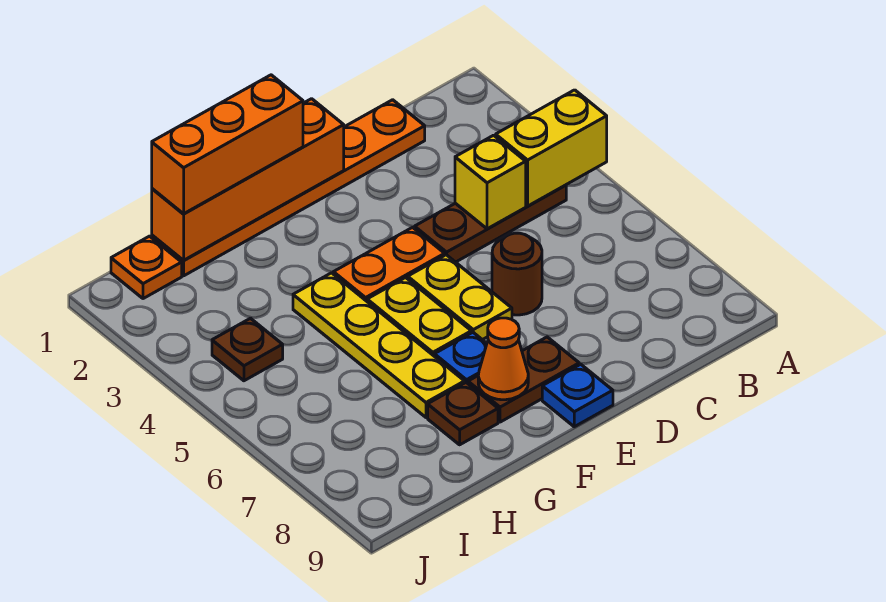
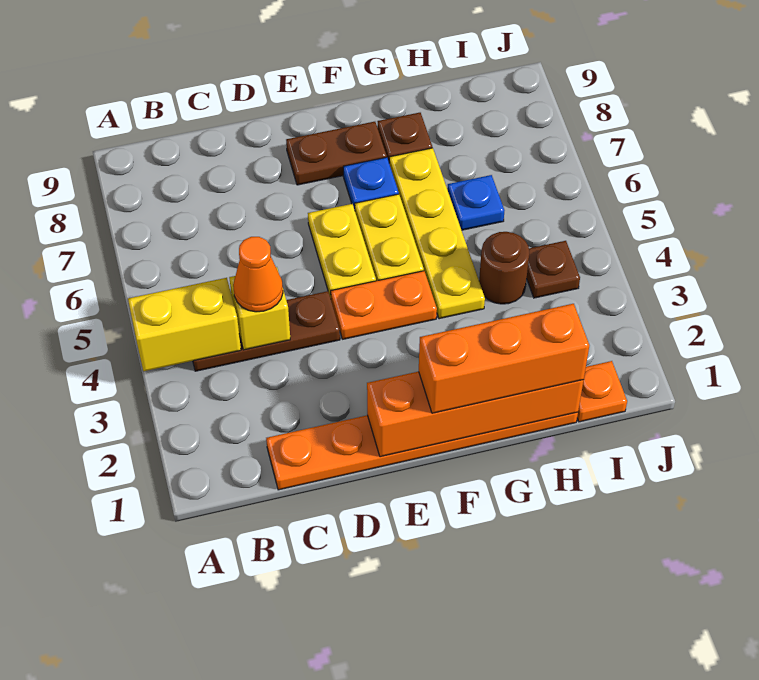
brown round brick D6 level 1 -> brown round brick H4 level 1
blue plate E9 level 1 -> blue plate H6 level 1
orange cone F8 level 2 -> orange cone C4 level 3

